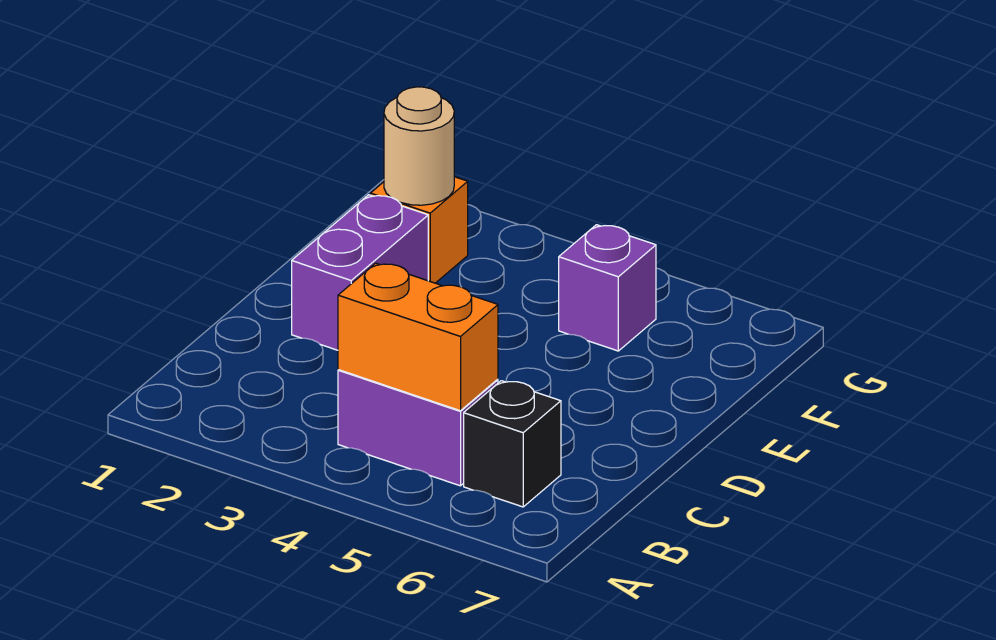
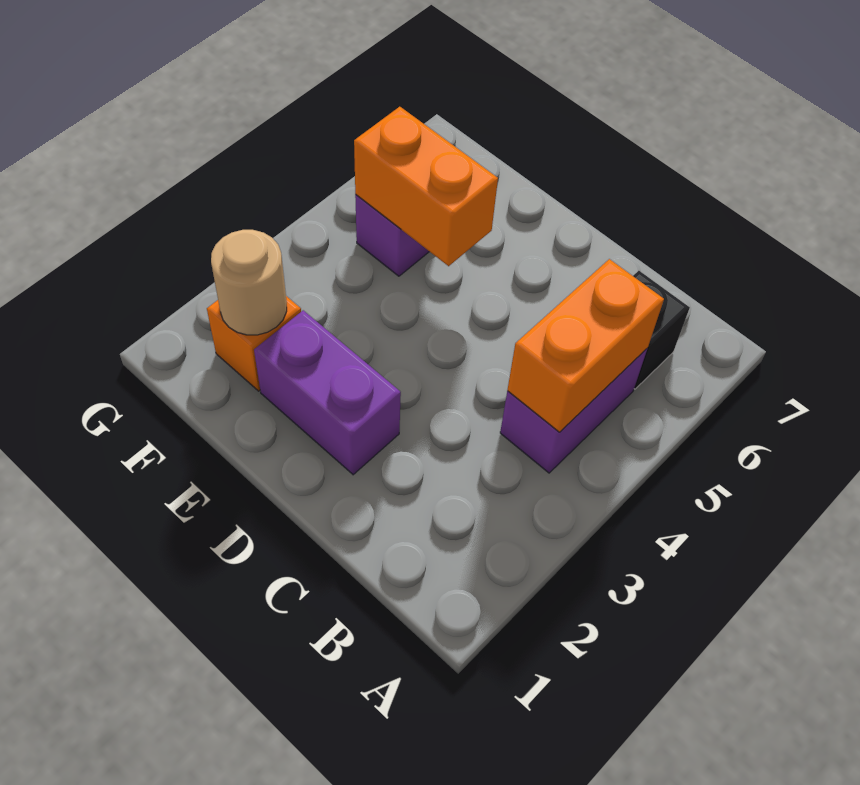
none -> orange brick E5:F5 level 2

